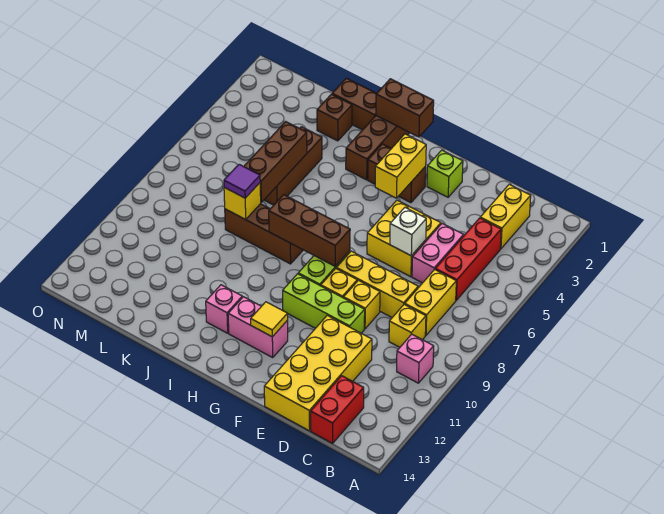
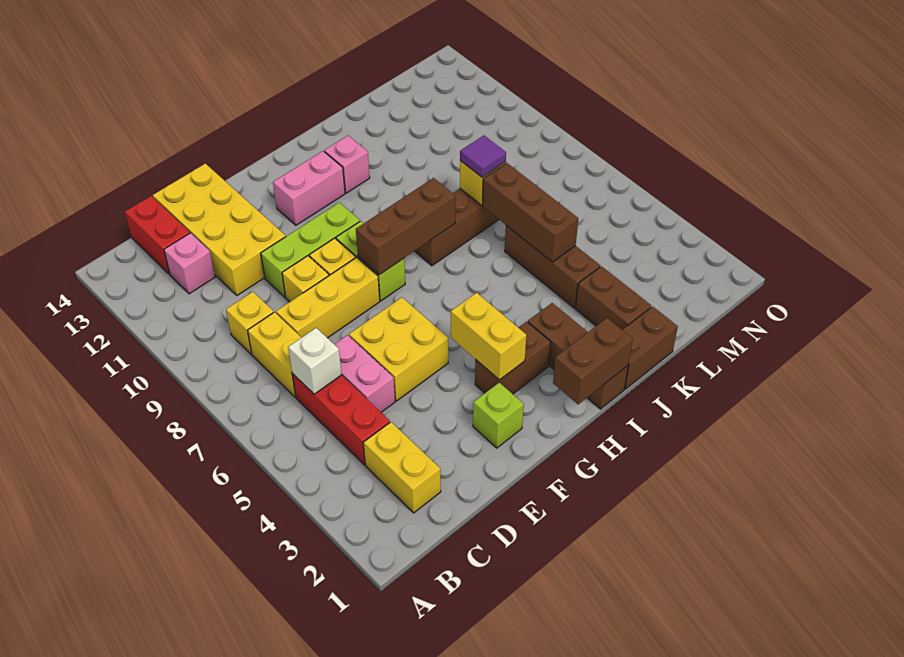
pink brick B10 level 1 -> pink brick C12 level 1
white brick E6 level 2 -> white brick C6 level 2
yellow tile G12 level 2 -> none
brown brick K2 level 1 -> brown brick K2:K3 level 1

